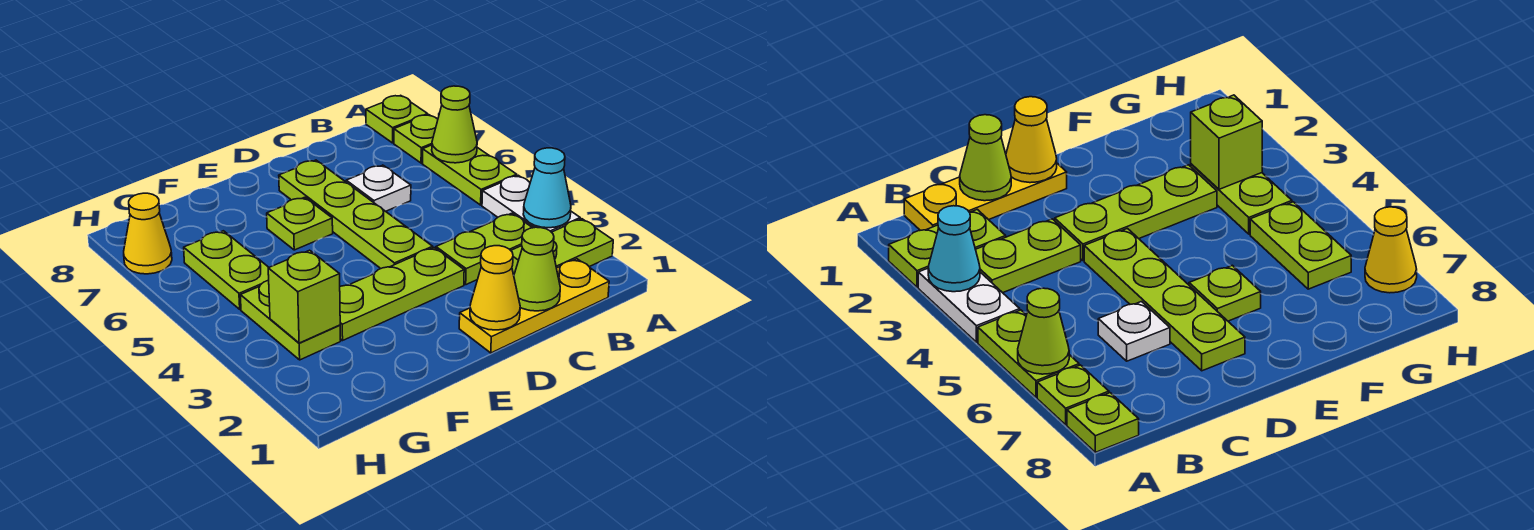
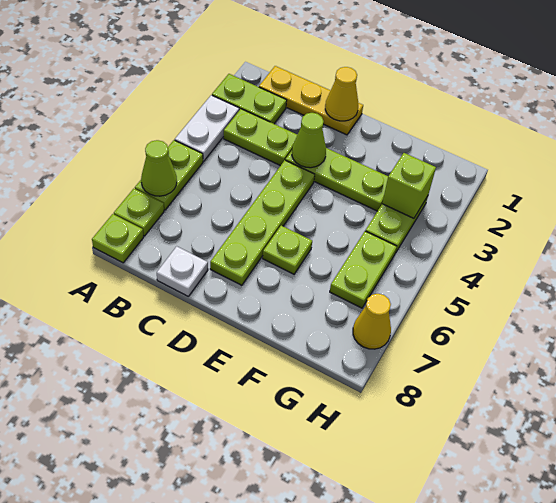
cyan cone A3 level 2 -> none
lime cone C1 level 2 -> lime cone D3 level 2
white plate C6 level 1 -> white plate C8 level 1

